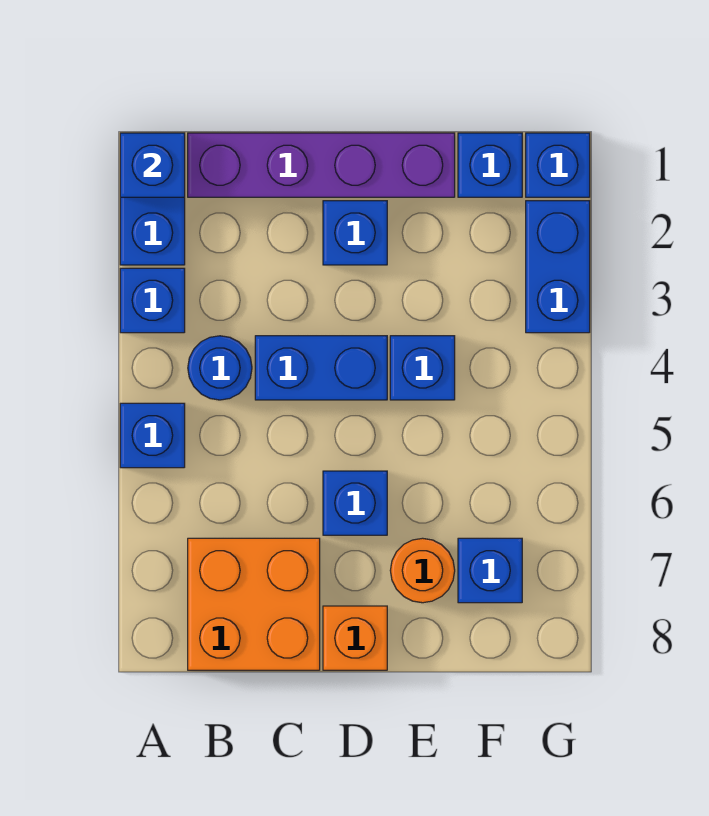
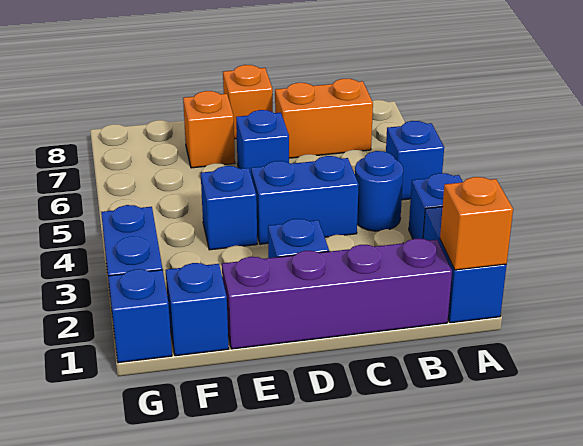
blue brick A1 level 2 -> orange brick A1 level 2
orange brick B7:C8 level 1 -> orange brick B7:C7 level 1
orange round brick E7 level 1 -> orange brick E7 level 1
blue brick F7 level 1 -> none

